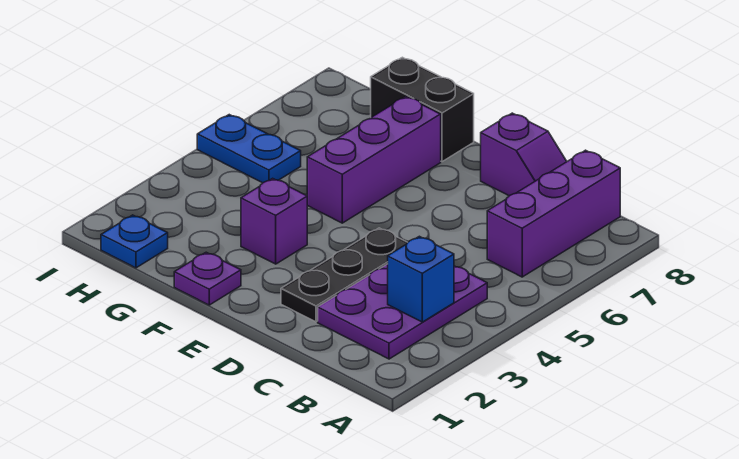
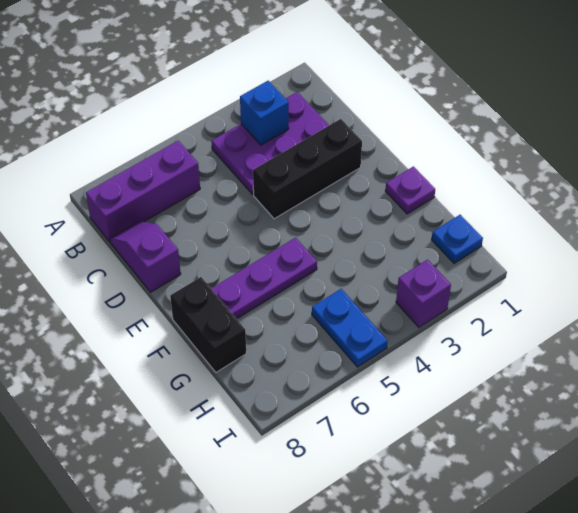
black plate D2:D4 level 1 -> black brick D2:D4 level 1
purple brick F3 level 1 -> purple brick I3 level 1
purple brick F5:F7 level 1 -> purple plate F5:F7 level 1

